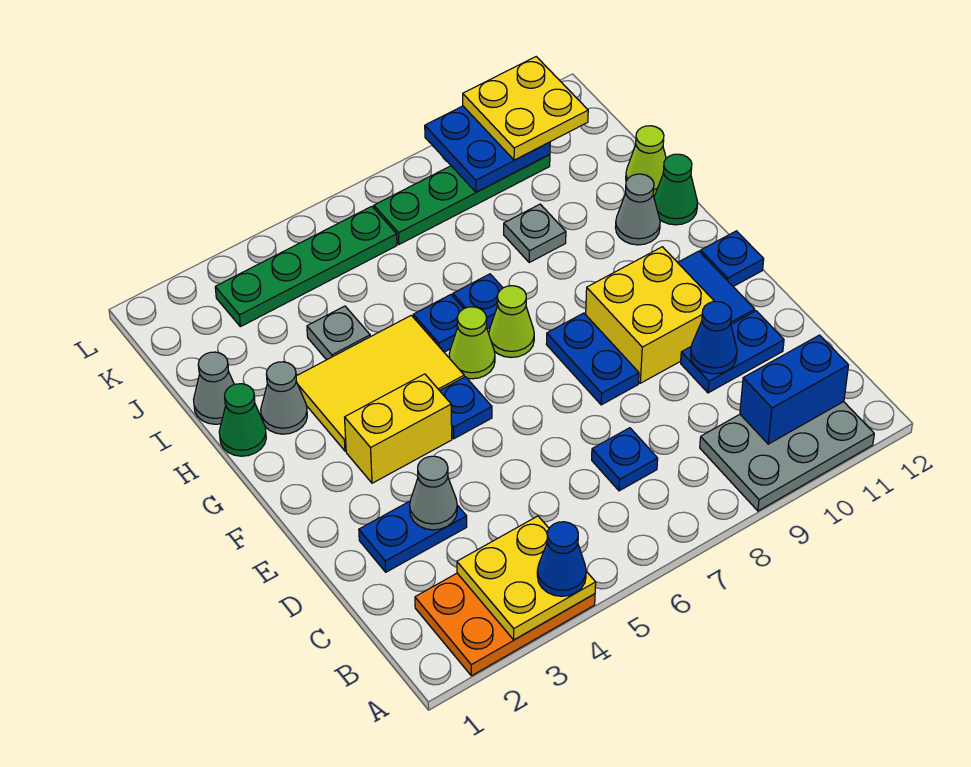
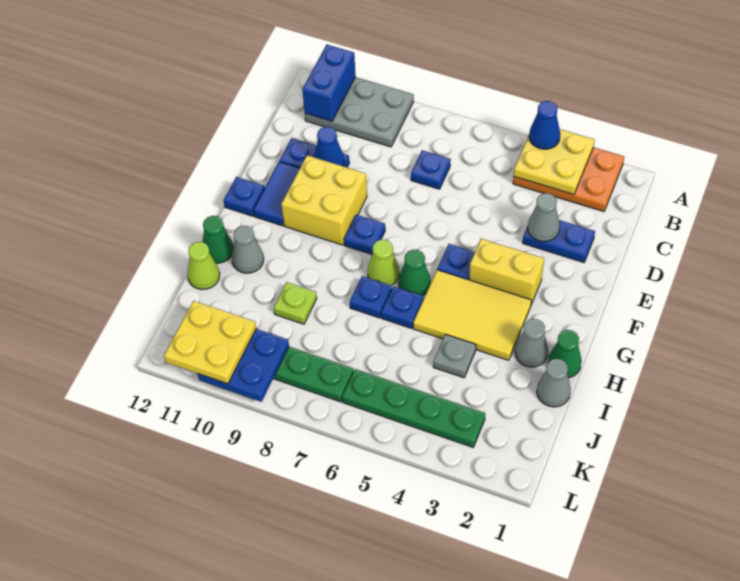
blue brick B10:B11 level 2 -> blue brick A11:B11 level 2
blue plate E8:F8 level 1 -> blue plate F8 level 1
lime cone G6 level 1 -> green cone G6 level 1
grey plate I9 level 1 -> lime plate I9 level 1

